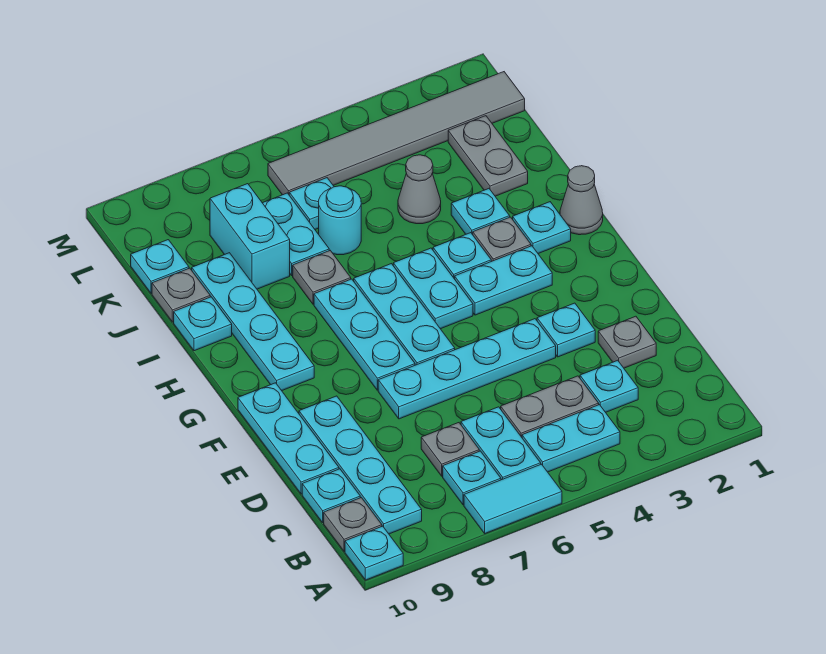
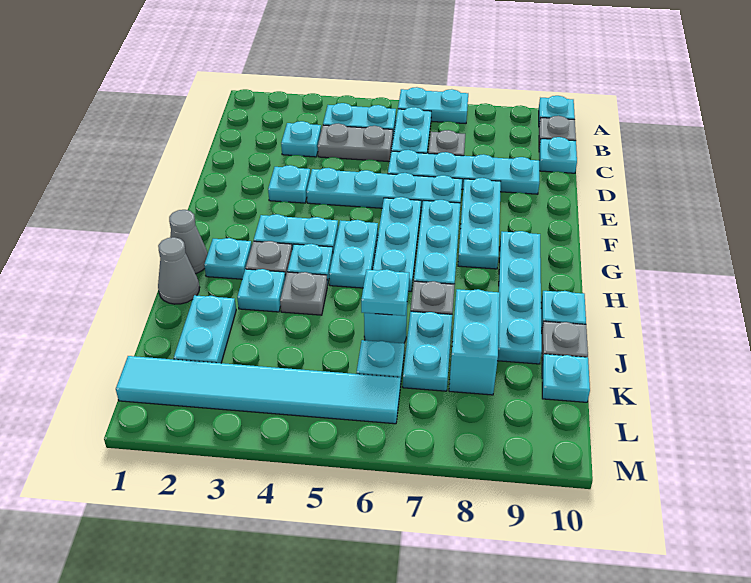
cyan tile A6:A7 level 1 -> cyan plate A6:A7 level 1
cyan plate B7 level 1 -> cyan plate J6 level 2
cyan plate B9:E9 level 1 -> cyan plate D6:D9 level 1
grey plate D2 level 1 -> grey plate I4 level 1
cyan plate D10:F10 level 1 -> cyan plate E8:G8 level 1
grey plate J2:K2 level 1 -> cyan plate J2:K2 level 1
grey cone J4 level 1 -> grey cone I1 level 1
grey tile L1:L6 level 1 -> cyan tile L1:L6 level 1

